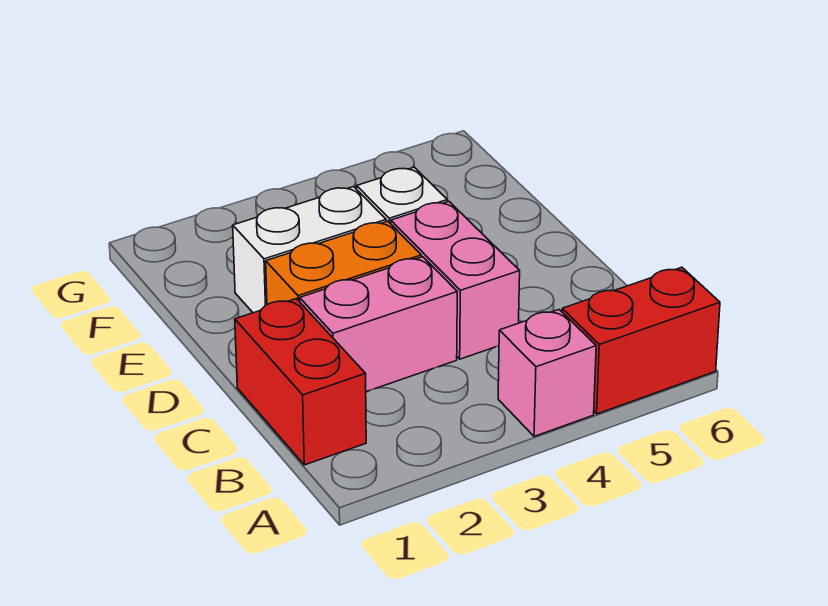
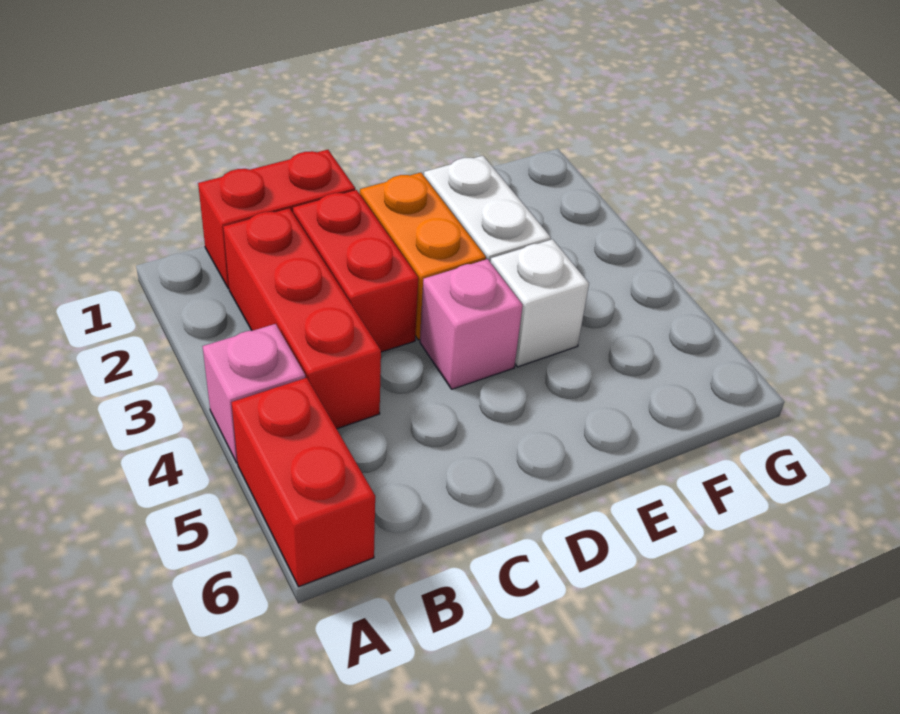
none -> red brick B2:B4 level 1
pink brick C2:C3 level 1 -> red brick C2:C3 level 1
pink brick C4:D4 level 1 -> pink brick D4 level 1

